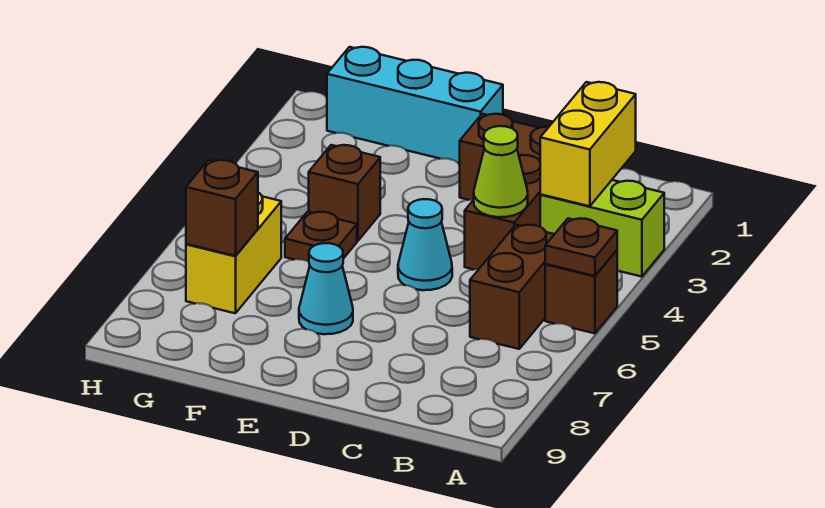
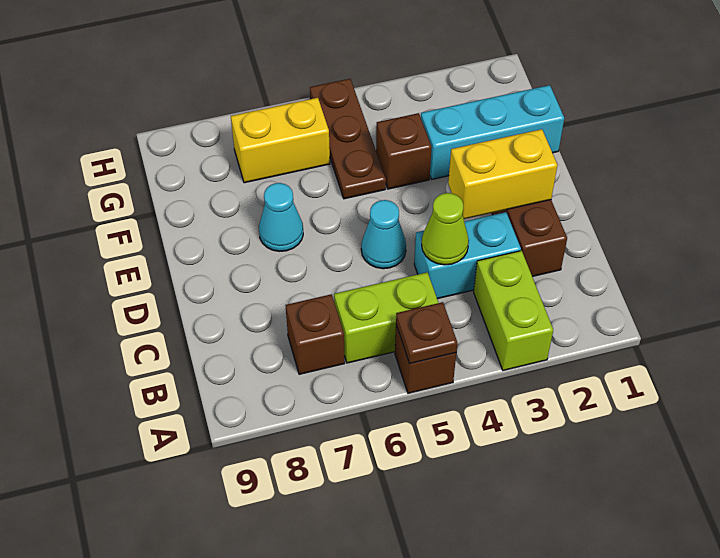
yellow brick B2:B3 level 2 -> yellow brick D2:D3 level 2
brown brick B5:B6 level 1 -> lime brick B5:B6 level 1
brown brick C3:C4 level 1 -> cyan brick C3:C4 level 1
cyan brick E1:G1 level 1 -> cyan brick F1:F3 level 1
brown plate F5 level 1 -> brown plate F5:H5 level 1
brown brick G7 level 2 -> brown brick B7 level 1

